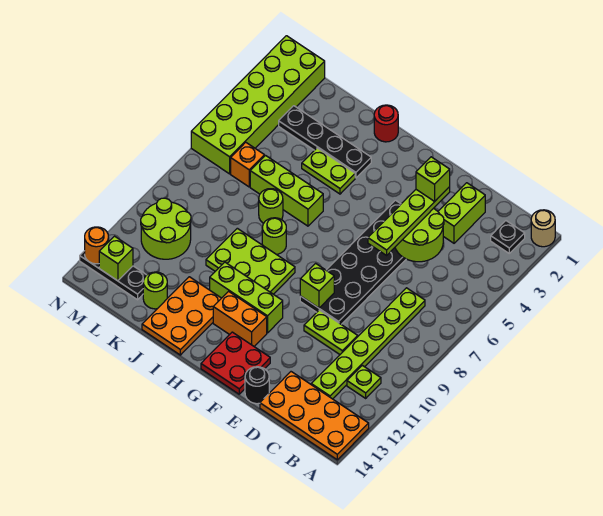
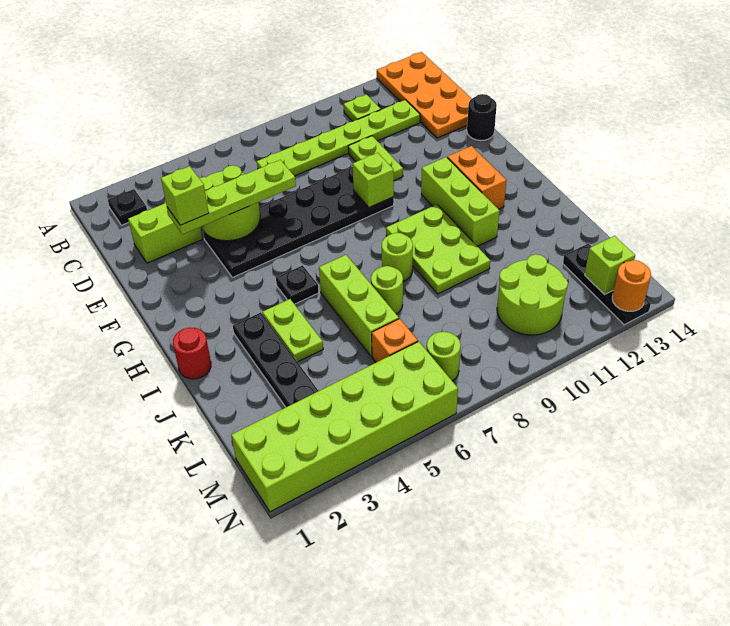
tan round brick A1 level 1 -> none
red plate F13:G14 level 1 -> none
none -> black plate H5 level 1
orange plate I12:J14 level 1 -> none
lime round brick K13 level 1 -> lime round brick M7 level 1

